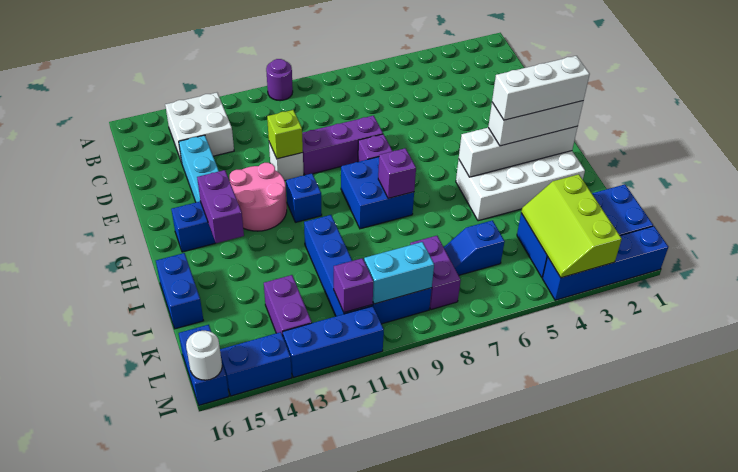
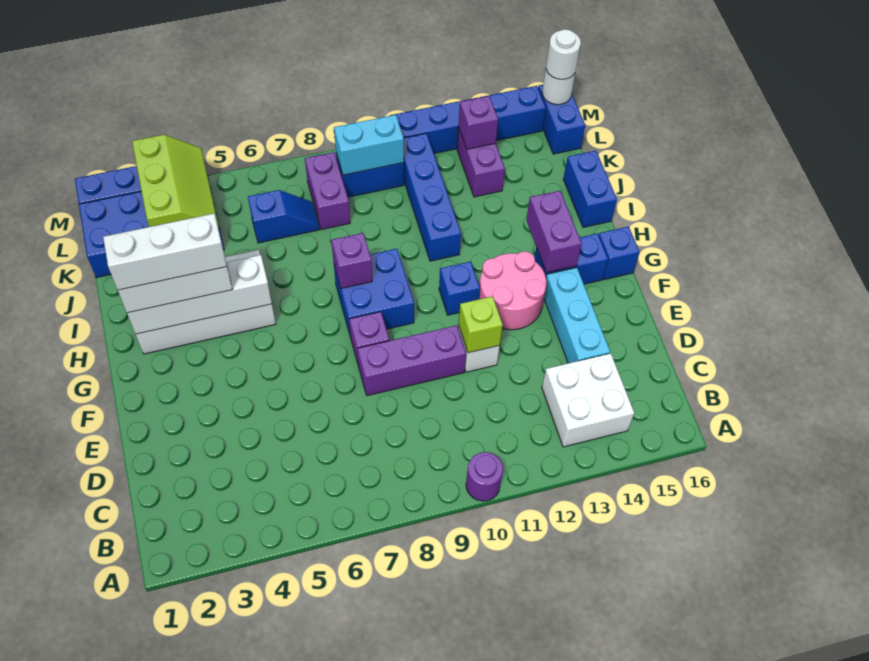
none -> blue brick G16 level 1
purple brick L11 level 2 -> purple brick L13 level 2
none -> white round brick M16 level 3

